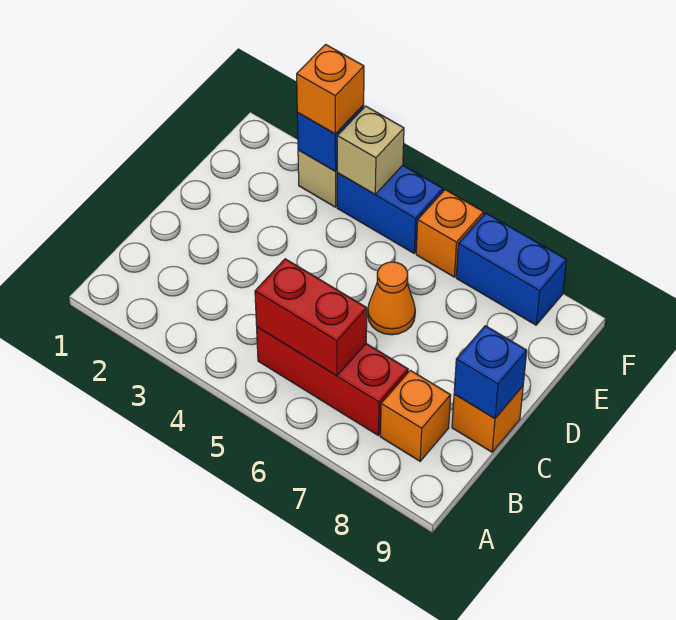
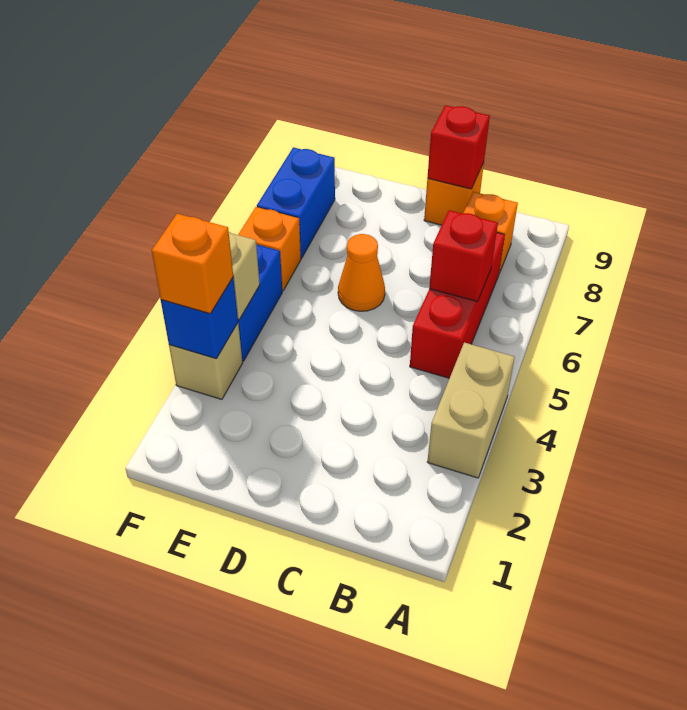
none -> tan brick A3:A4 level 1
red brick B5:B6 level 2 -> red brick B6 level 2
blue brick C9 level 2 -> red brick C9 level 2

